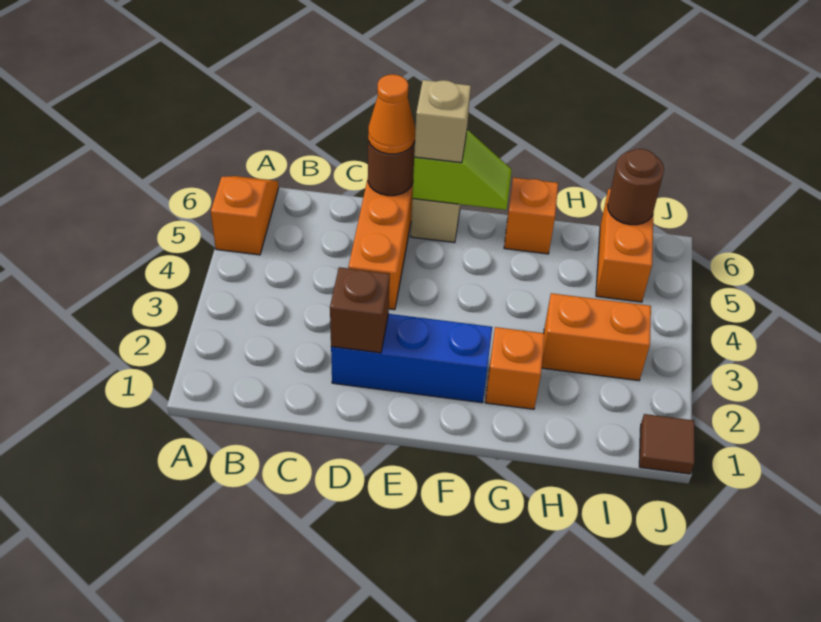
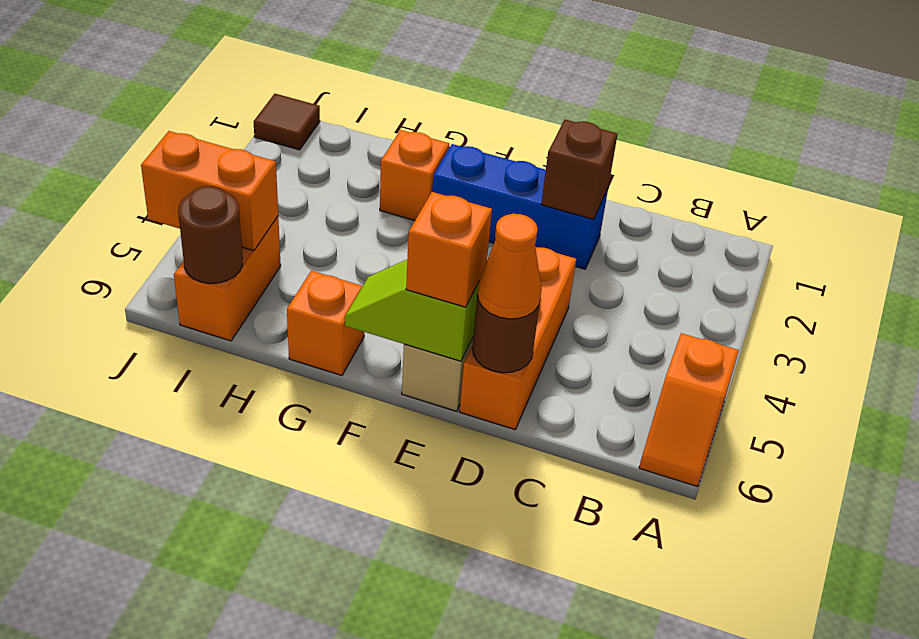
tan brick E6 level 3 -> orange brick E6 level 3
orange brick H3:I3 level 1 -> orange brick I5:J5 level 2

